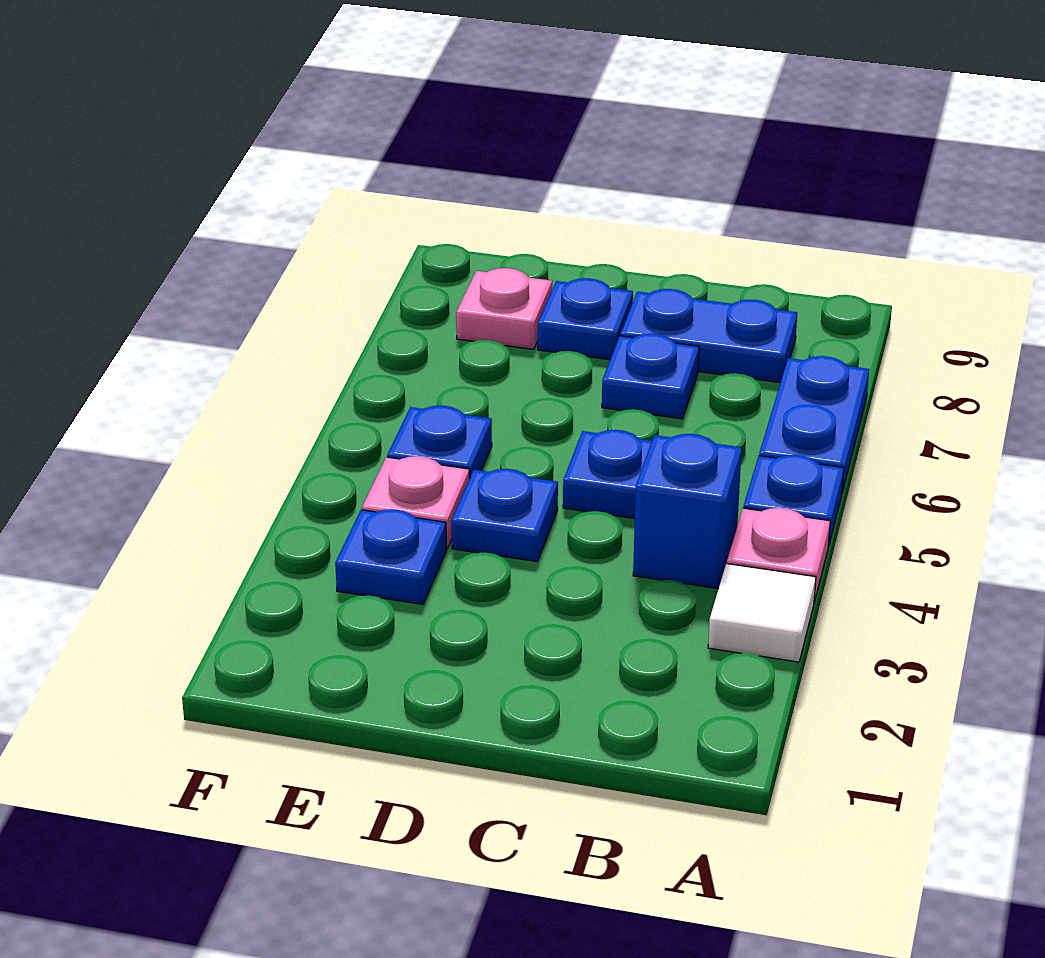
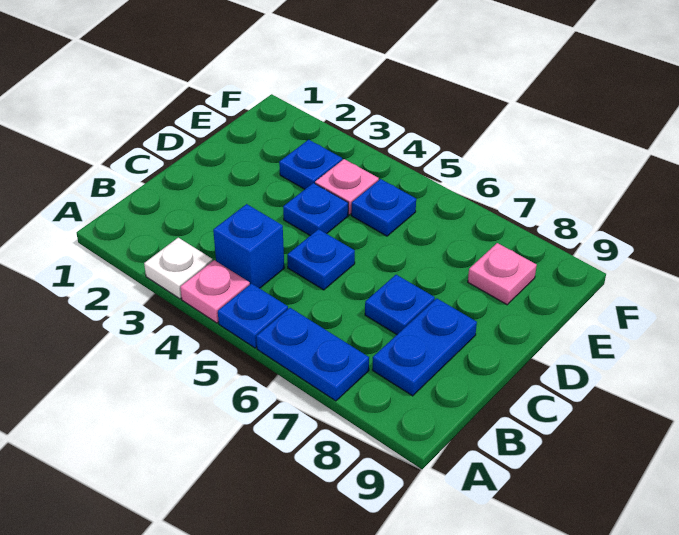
white tile A3 level 1 -> white plate A3 level 1
blue plate D8 level 1 -> none

